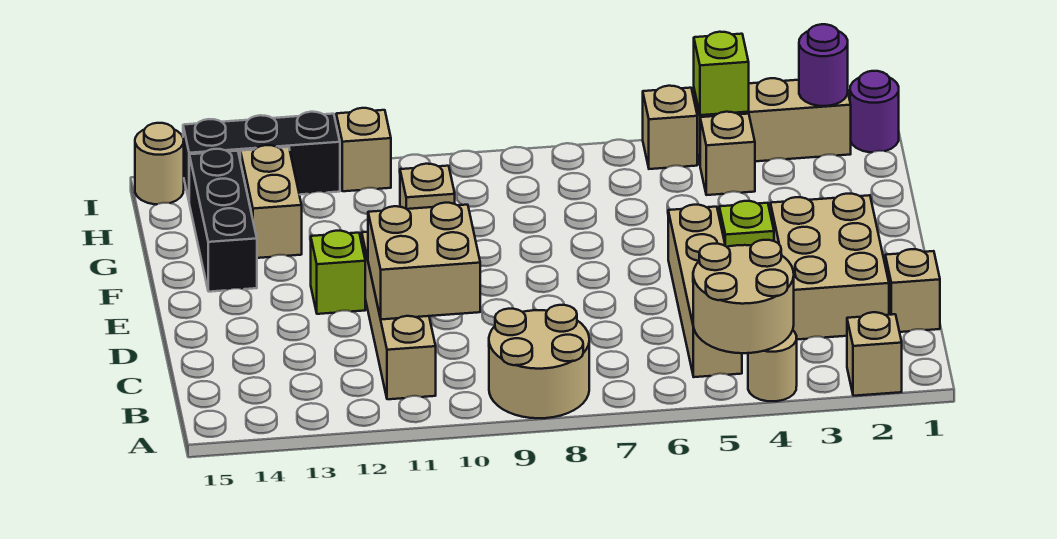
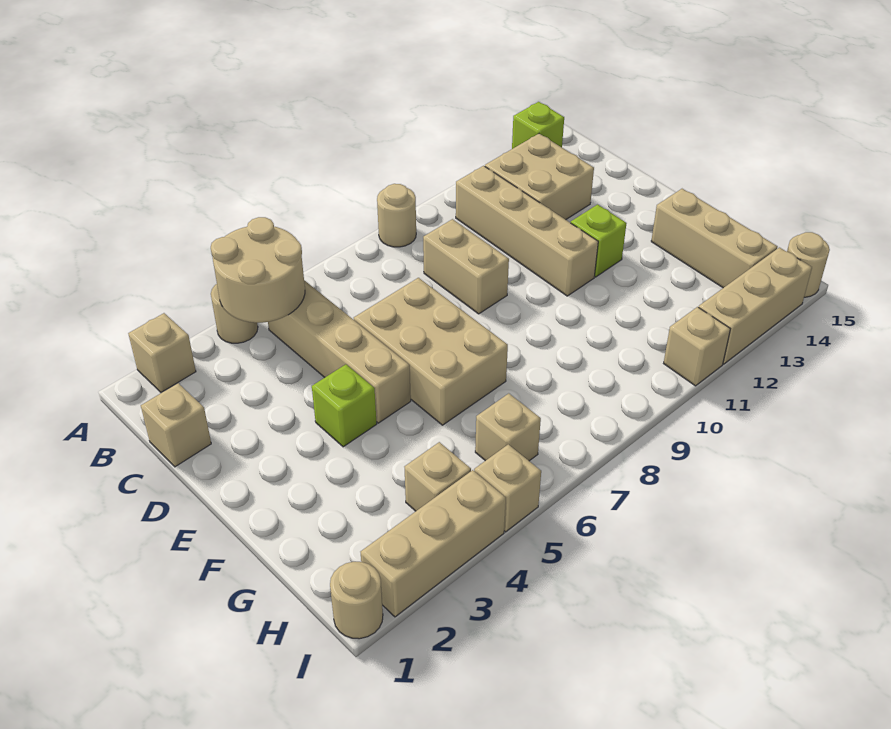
tan round brick A8:B9 level 1 -> tan round brick A9 level 1
tan brick C2:E3 level 1 -> tan brick D6:F7 level 1
tan brick C10:D11 level 2 -> tan brick B12:C13 level 1
black brick F14:H14 level 1 -> tan brick F14:H14 level 1
tan brick G10 level 1 -> tan brick H6 level 1
tan brick G13:H13 level 1 -> tan brick C9:D9 level 1
purple round brick I1 level 1 -> tan round brick I1 level 1
purple round brick I2 level 2 -> none
lime brick I4 level 2 -> lime brick A14 level 1
black brick I12:I14 level 1 -> tan brick I12:I14 level 1

